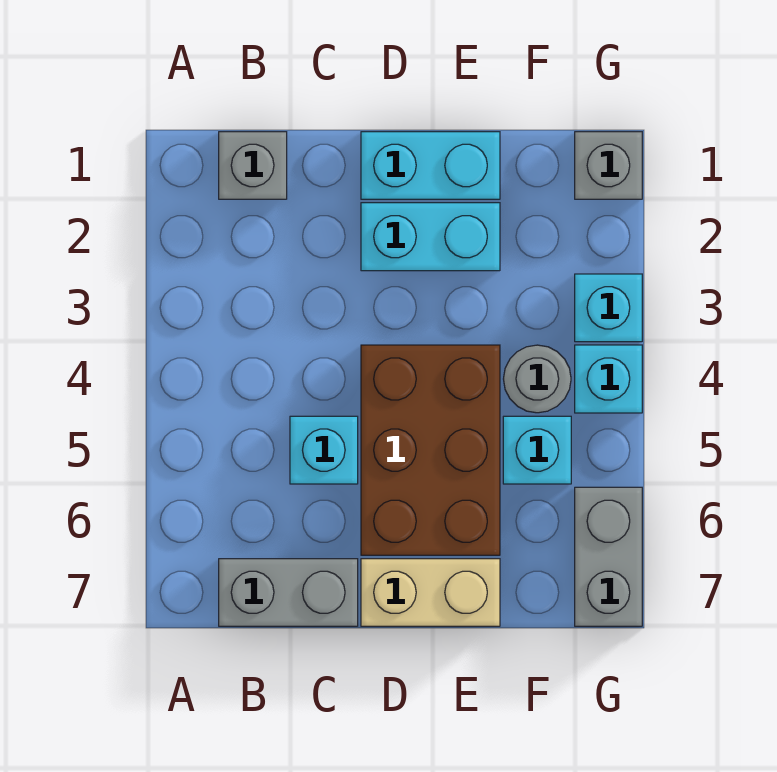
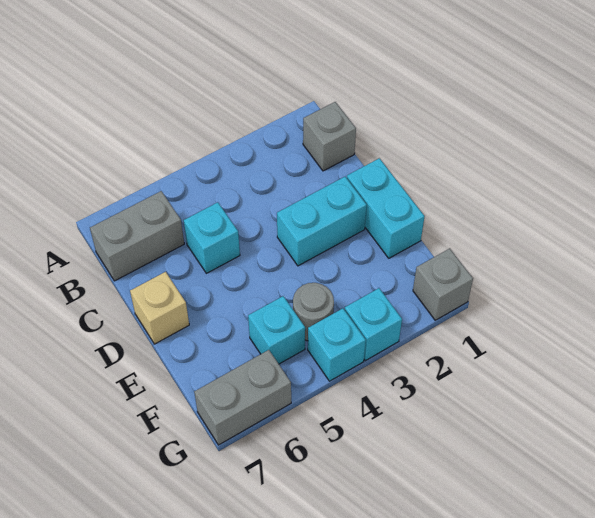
grey brick B7:C7 level 1 -> grey brick B6:B7 level 1
cyan brick D2:E2 level 1 -> cyan brick D2:D3 level 1
brown brick D4:E6 level 1 -> none
tan brick D7:E7 level 1 -> tan brick D7 level 1

